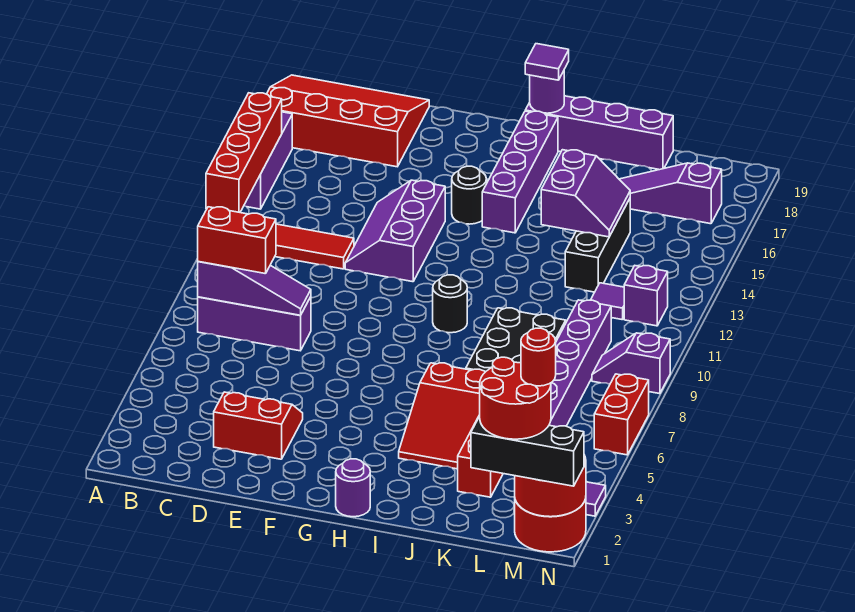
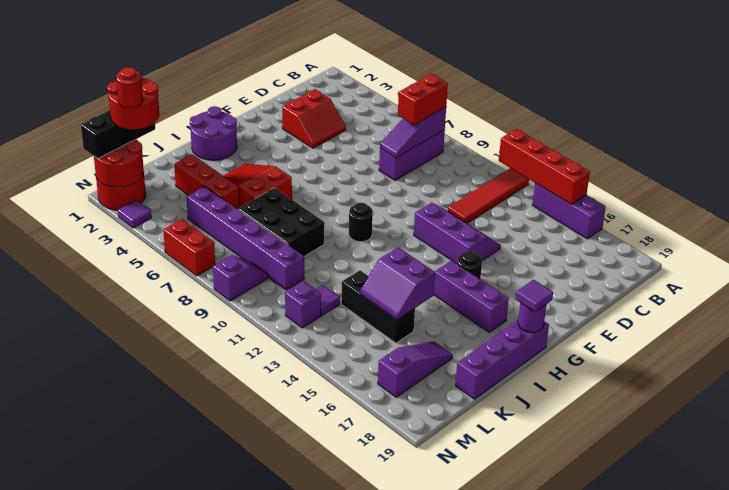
red slope A17:D19 level 1 top 17 -> none
purple round brick H1 level 1 -> purple round brick H1:I2 level 1
purple brick H15:H18 level 1 -> purple brick H15:H17 level 1

